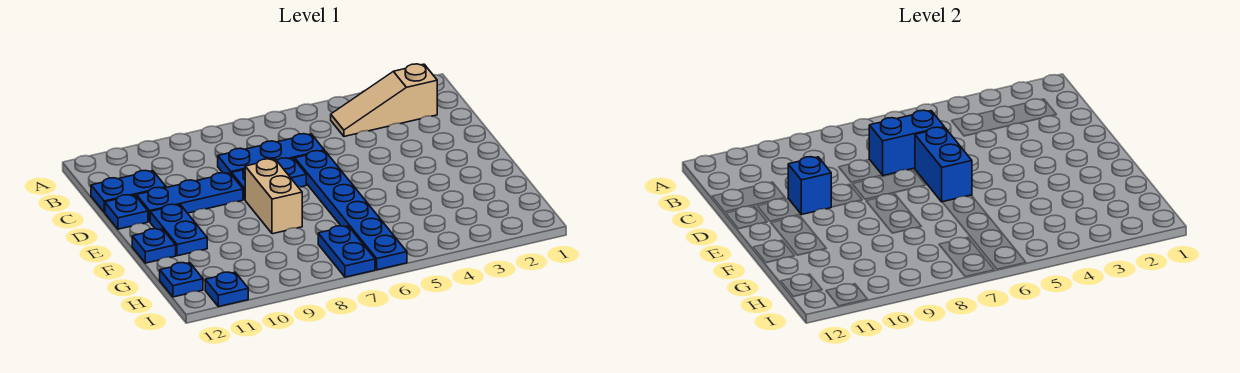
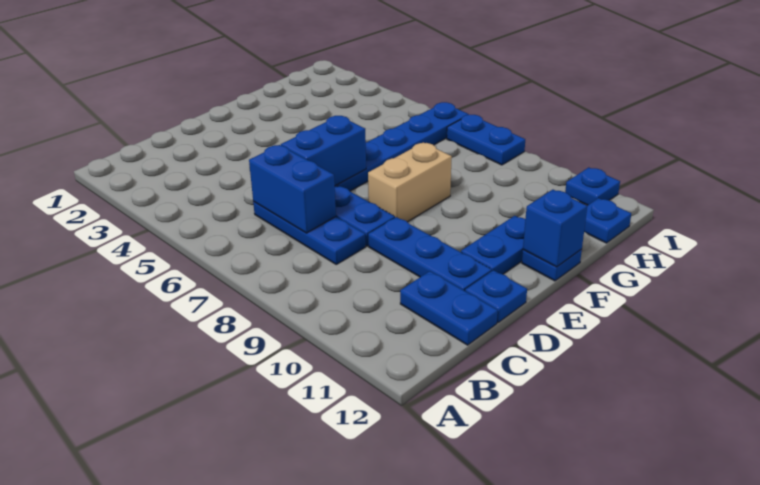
tan slope B2:B4 level 1 top 2 -> none
blue brick D10 level 2 -> blue brick F12 level 2
blue plate H7:I7 level 1 -> blue plate I7:I8 level 1

